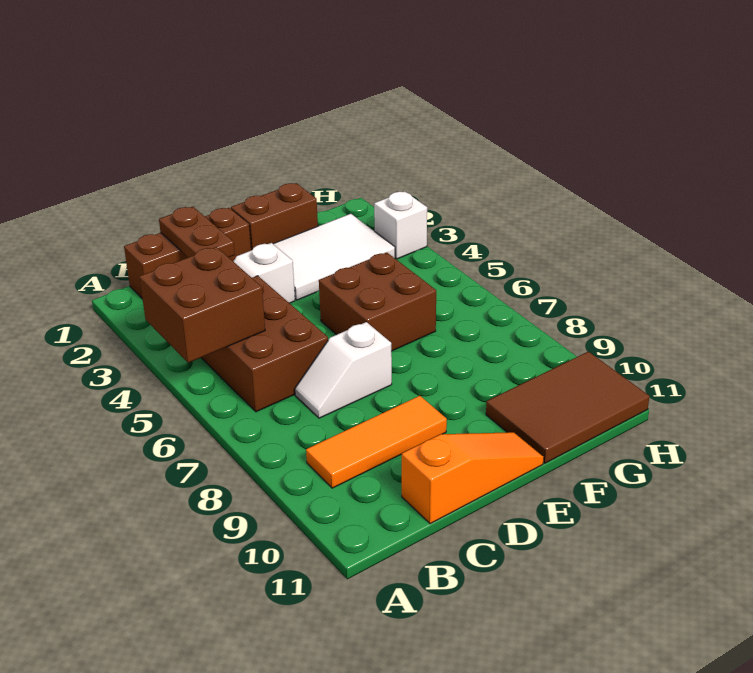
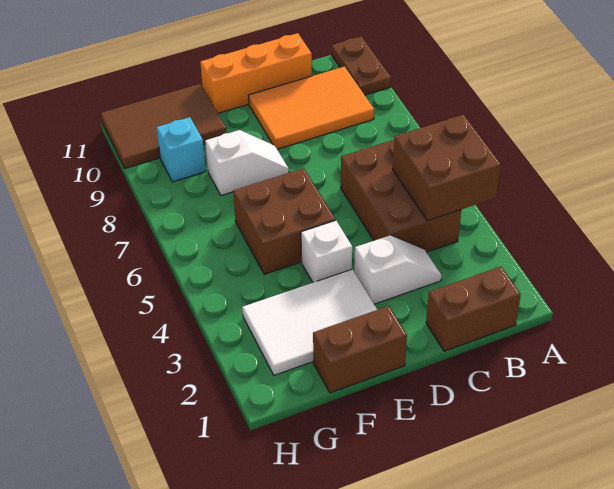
brown brick B1:D1 level 1 -> brown brick B1:C1 level 1
orange tile B9:D9 level 1 -> orange tile B9:D10 level 1
brown plate C1:C2 level 2 -> brown plate A10:A11 level 1
white slope C7:D7 level 1 top D -> white slope E8:F8 level 1 top F
orange slope C11:E11 level 1 top C -> orange brick C11:E11 level 1
none -> cyan brick G9 level 1
white brick H3 level 1 -> white brick E4 level 1

